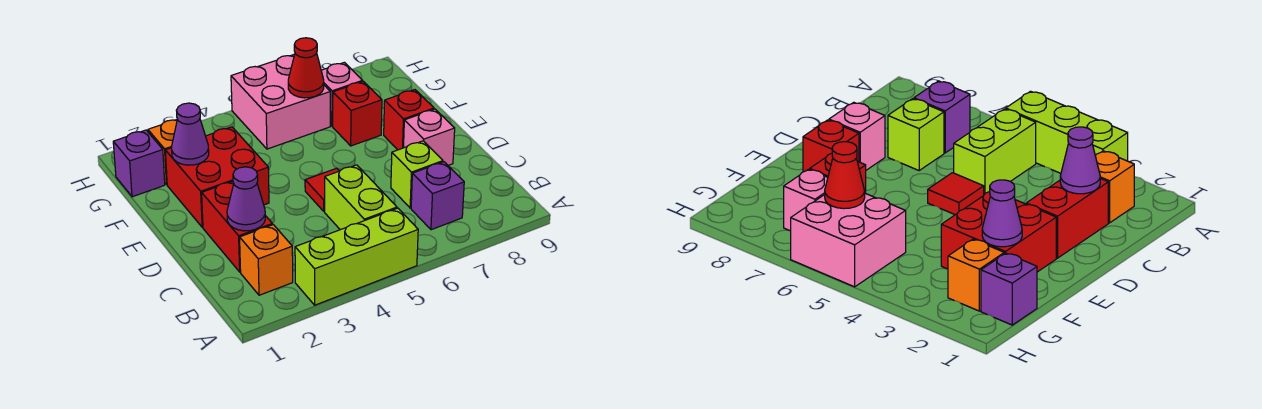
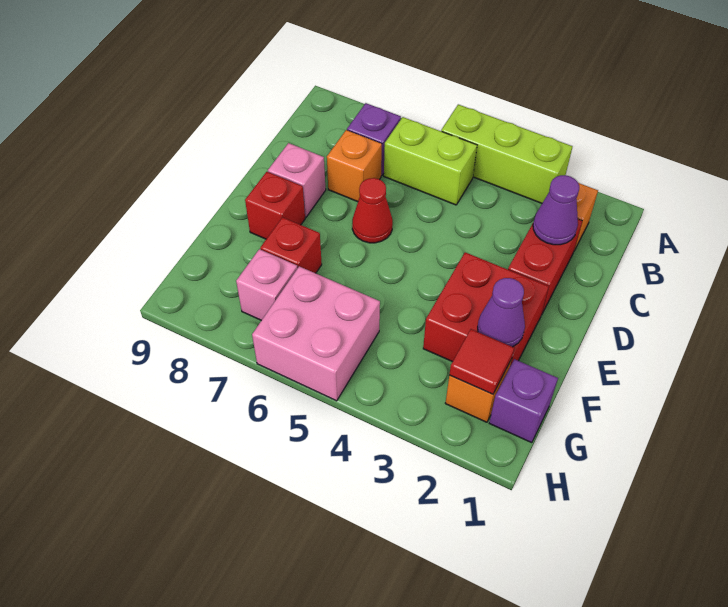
lime brick B5:C5 level 1 -> lime brick B5:B6 level 1
lime brick C7 level 1 -> orange brick C7 level 1
red tile D5 level 1 -> red tile G2 level 2
red cone G6 level 2 -> red cone D6 level 1

